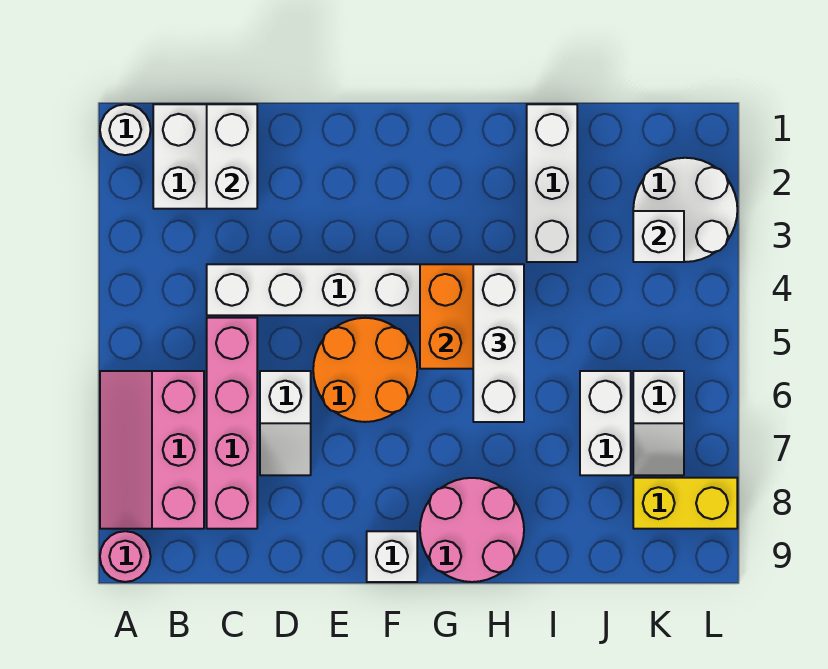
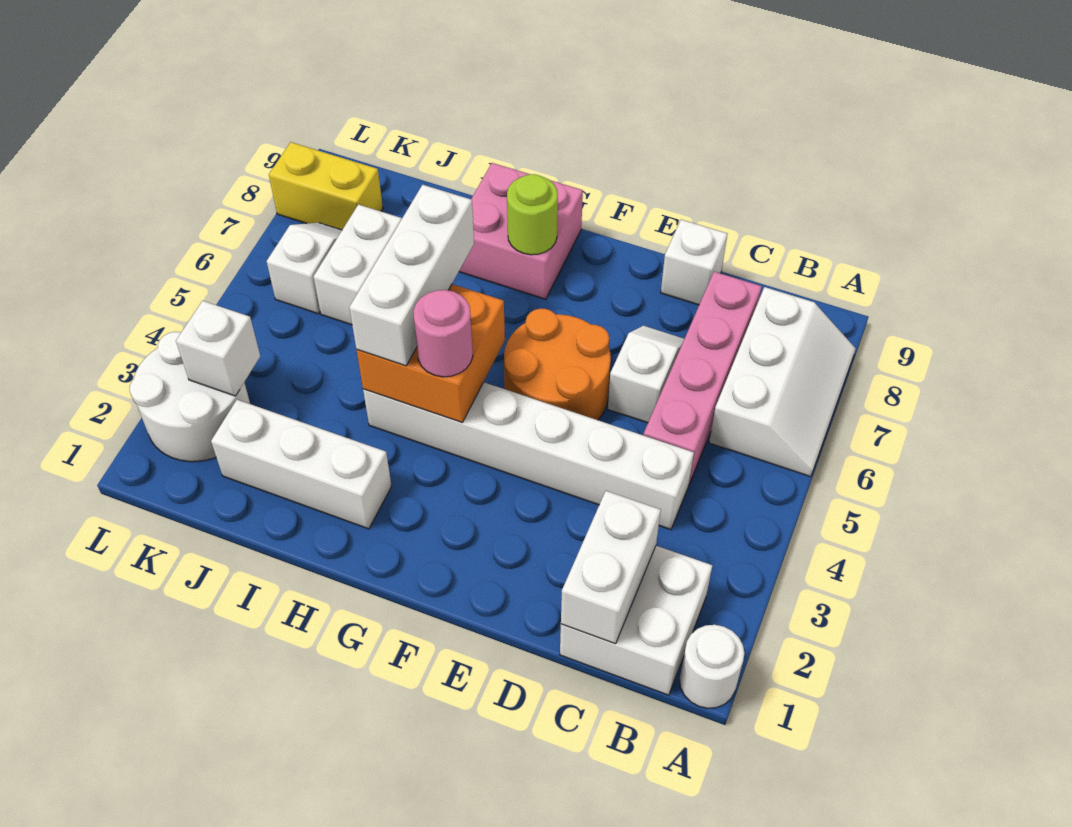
pink slope A6:B8 level 1 top B -> white slope A6:B8 level 1 top B
pink round brick A9 level 1 -> pink round brick G4 level 3
white brick F9 level 1 -> white brick D9 level 1
pink round brick G8:H9 level 1 -> pink brick G8:H9 level 1
none -> lime round brick G8 level 2
white brick I1:I3 level 1 -> white brick H2:J2 level 1

